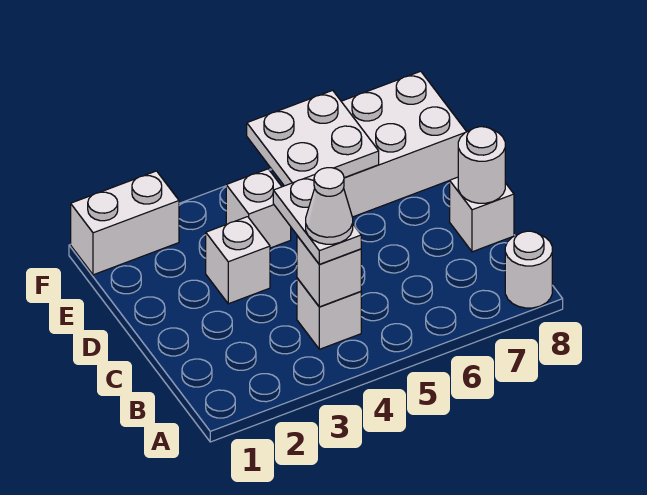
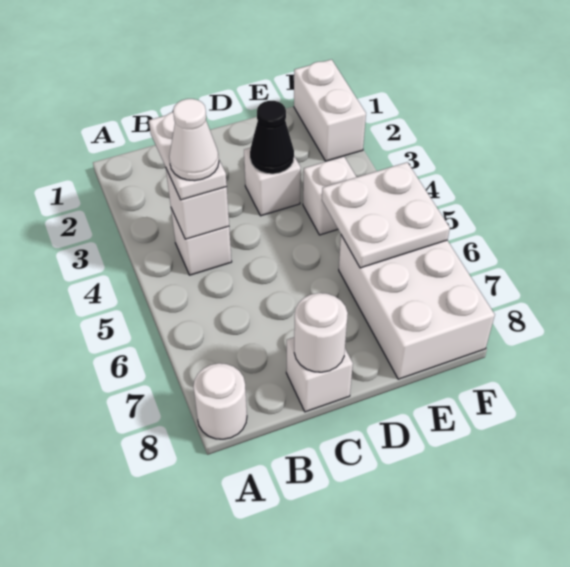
white plate B4:C4 level 3 -> white plate B3:B4 level 3
none -> black cone D3 level 2

